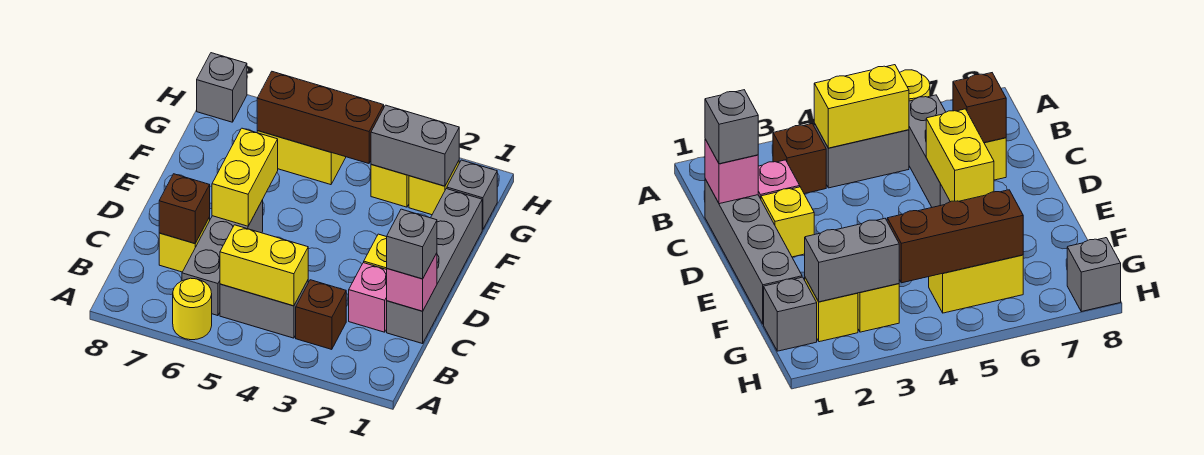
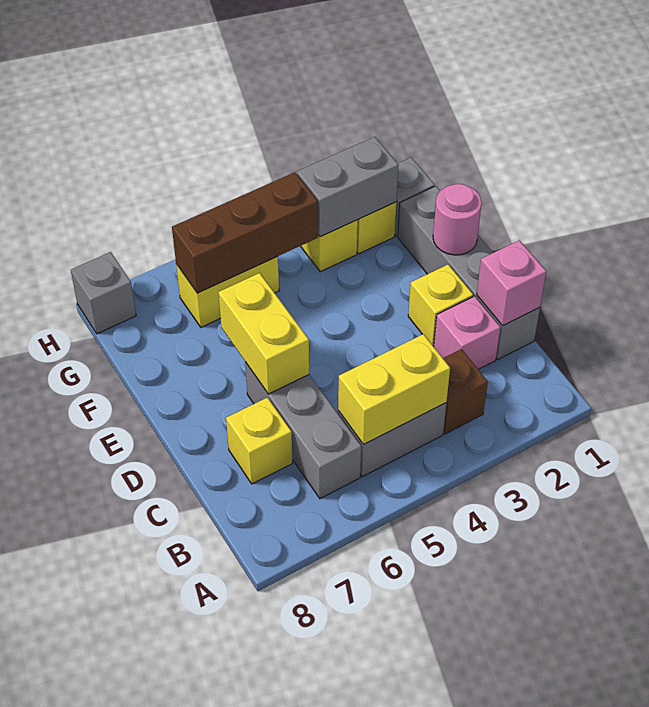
yellow round brick A6 level 1 -> none
grey brick C1 level 3 -> none
brown brick C7 level 2 -> none
none -> pink round brick E1 level 2

